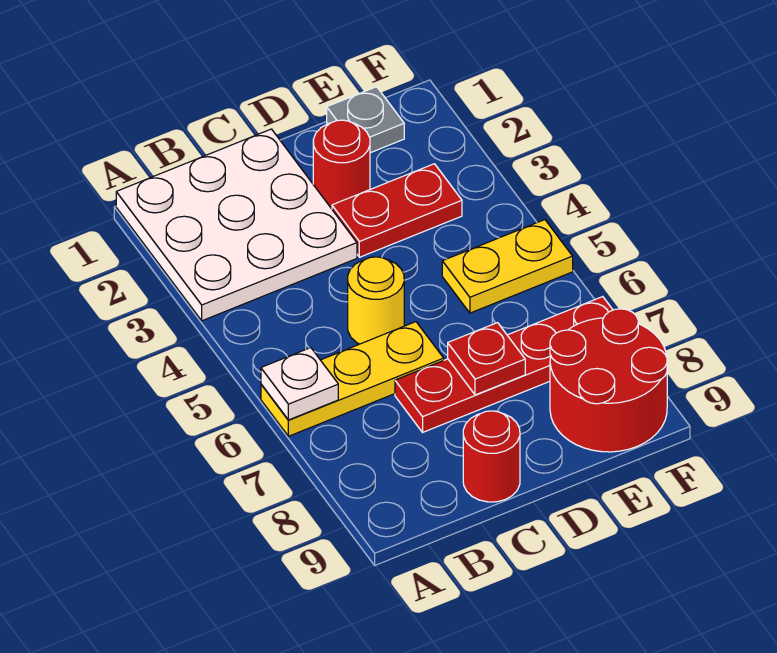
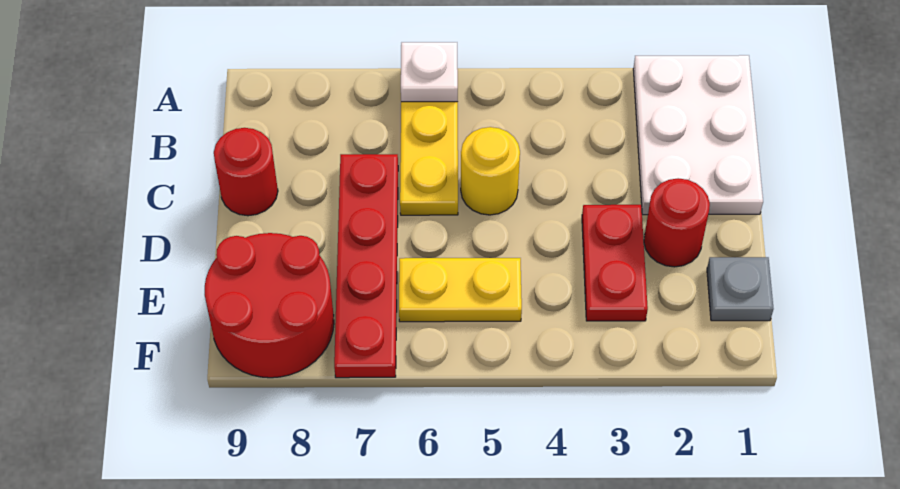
white plate A1:C3 level 1 -> white plate A1:C2 level 1
red plate D7 level 2 -> none
yellow plate E5:F5 level 1 -> yellow plate E5:E6 level 1

